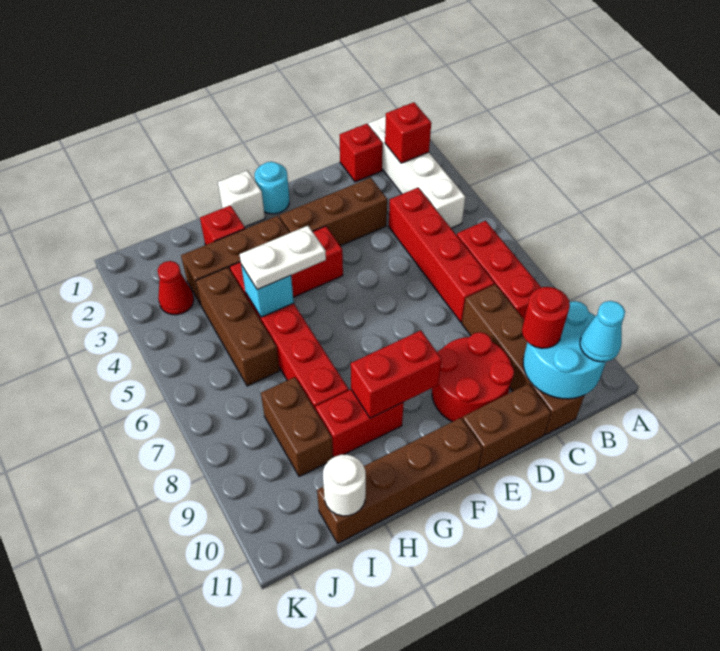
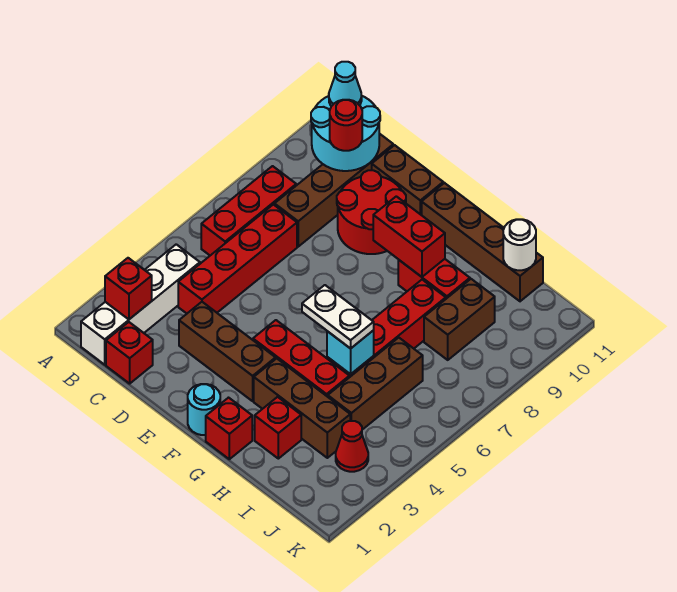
white brick G1 level 1 -> red brick G1 level 1

